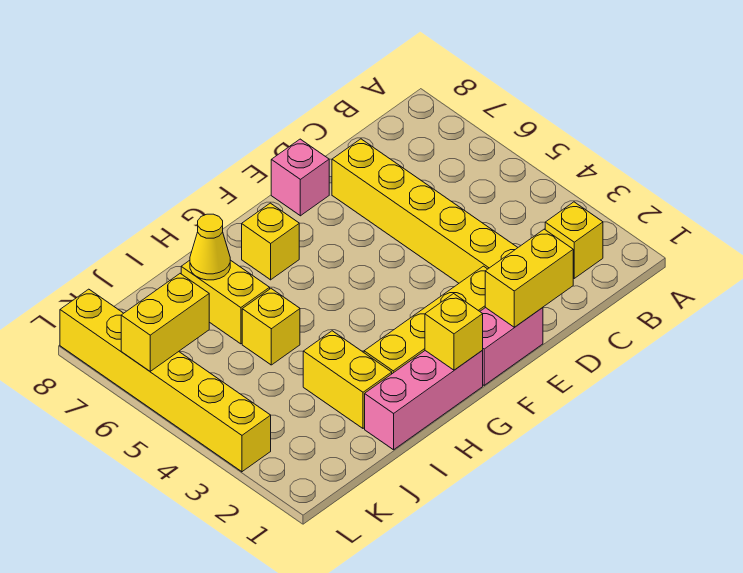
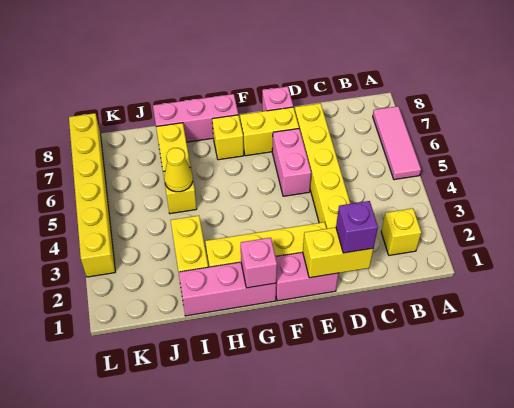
none -> pink tile A5:A7 level 1
none -> purple brick D1 level 3
none -> pink brick E5:E6 level 1
yellow brick G1 level 2 -> pink brick G1 level 2
none -> pink brick G8:I8 level 1
yellow cone I7 level 2 -> yellow cone I5 level 2
yellow brick K6:L6 level 2 -> yellow brick E7:F7 level 1

